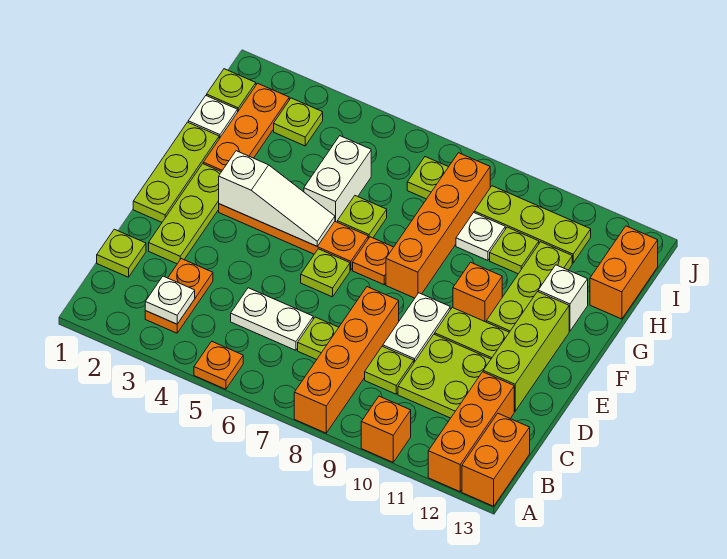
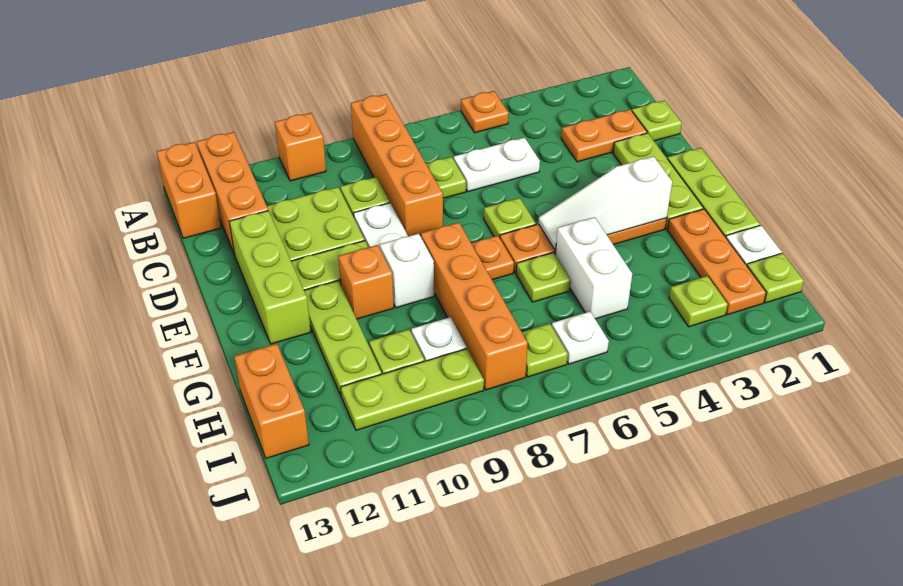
orange plate B3:C3 level 1 -> orange plate C2:C3 level 1
white plate B3 level 2 -> white plate I6 level 1
white brick G12 level 1 -> white brick F9 level 1

